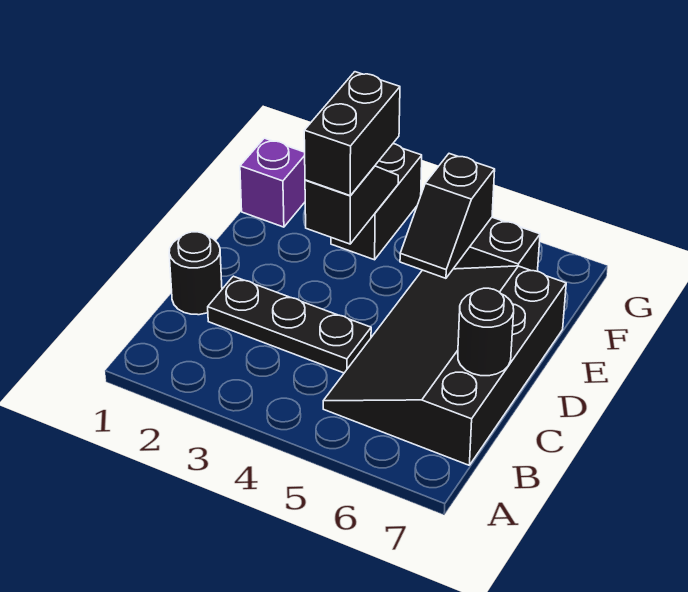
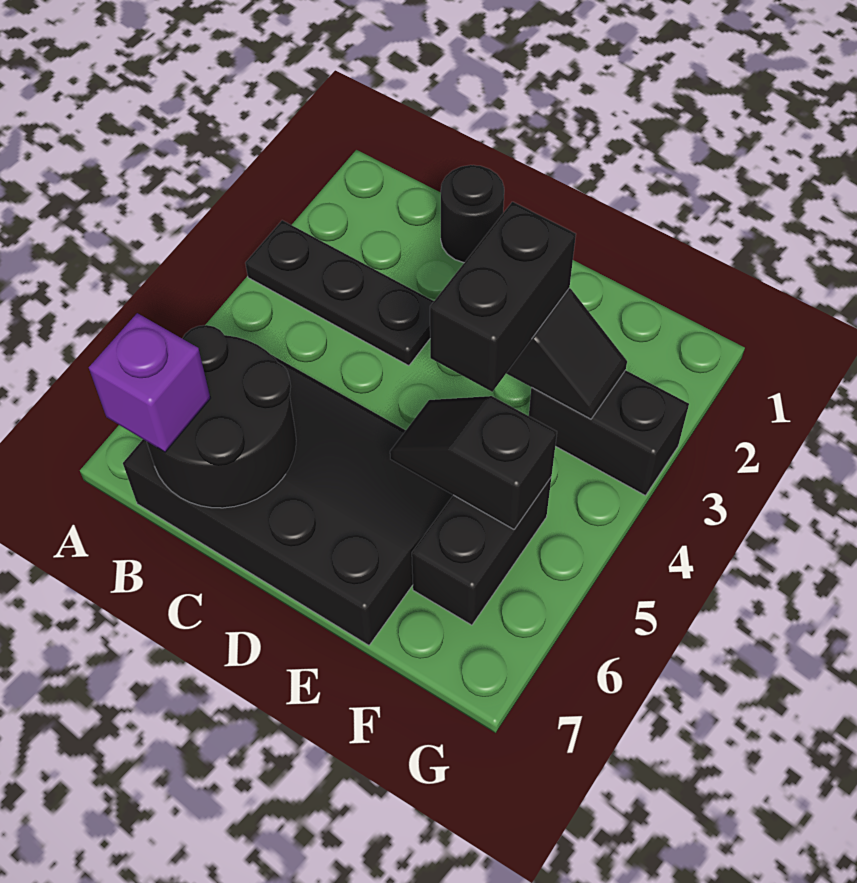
black plate C2:C4 level 1 -> black plate A3:C3 level 1
black round brick C7 level 2 -> black round brick B6:C7 level 2
black brick E3:F3 level 3 -> black brick E3:E4 level 3
purple brick F1 level 1 -> purple brick B7 level 3

